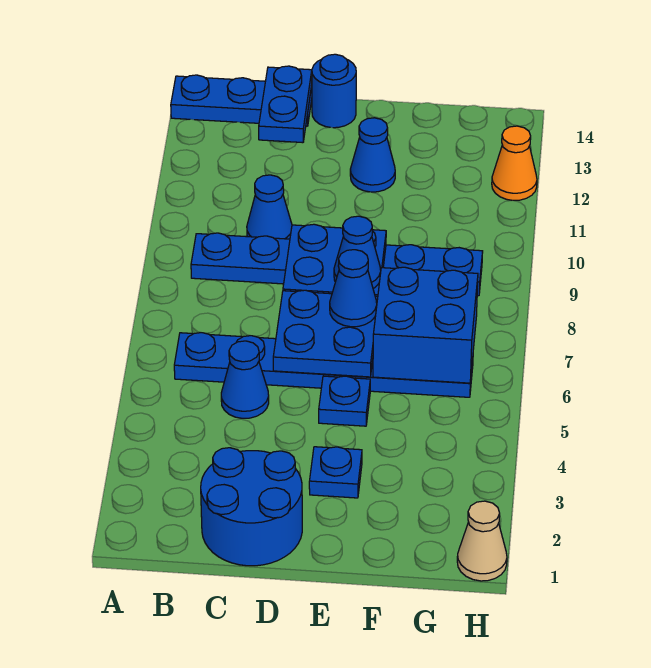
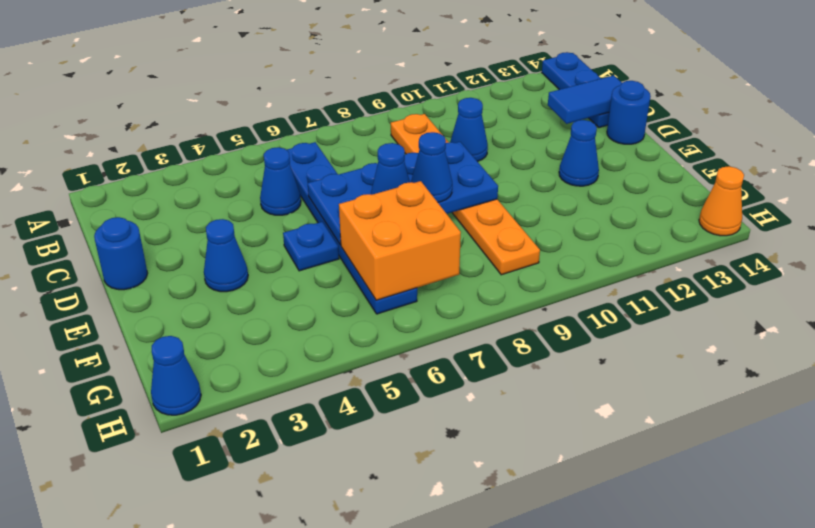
blue plate B9:G9 level 1 -> orange plate B9:G9 level 1
blue round brick C1:D2 level 1 -> blue round brick D1 level 1
blue plate C13:C14 level 2 -> blue tile C13:C14 level 2
blue plate E3 level 1 -> blue cone E3 level 1
blue brick F6:G7 level 2 -> orange brick F6:G7 level 2
tan cone H1 level 1 -> blue cone H1 level 1
orange cone H12 level 1 -> orange cone H14 level 1

